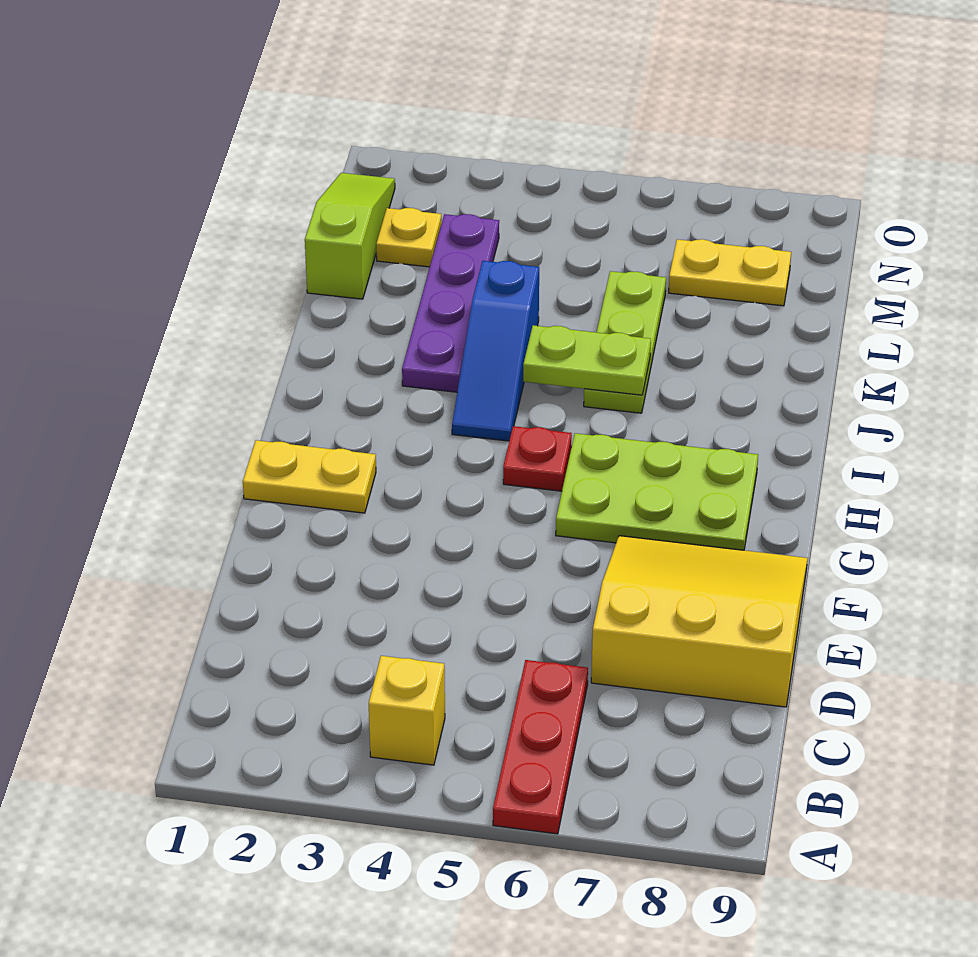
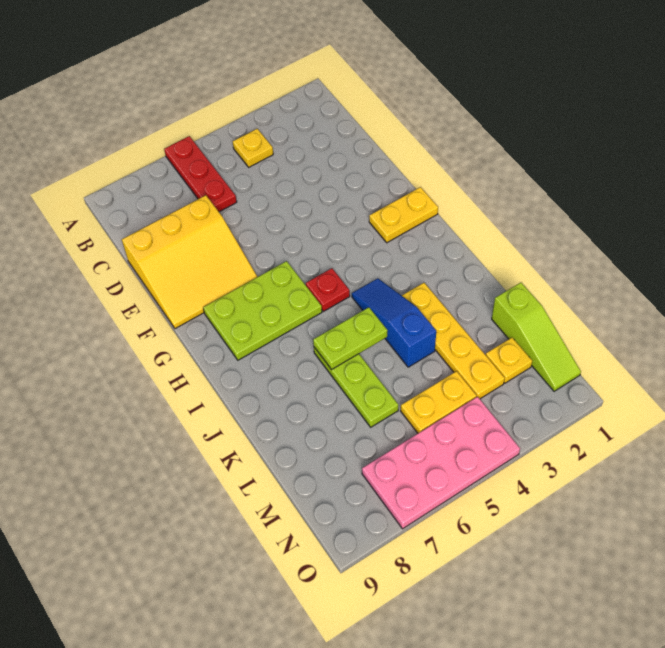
yellow brick B4 level 1 -> yellow plate B4 level 1
purple plate J3:M3 level 1 -> yellow plate J3:M3 level 1
yellow plate M7:M8 level 1 -> yellow plate M4:M5 level 1
none -> pink plate N4:O7 level 1

